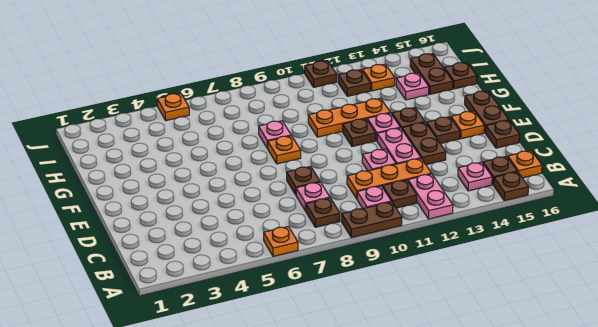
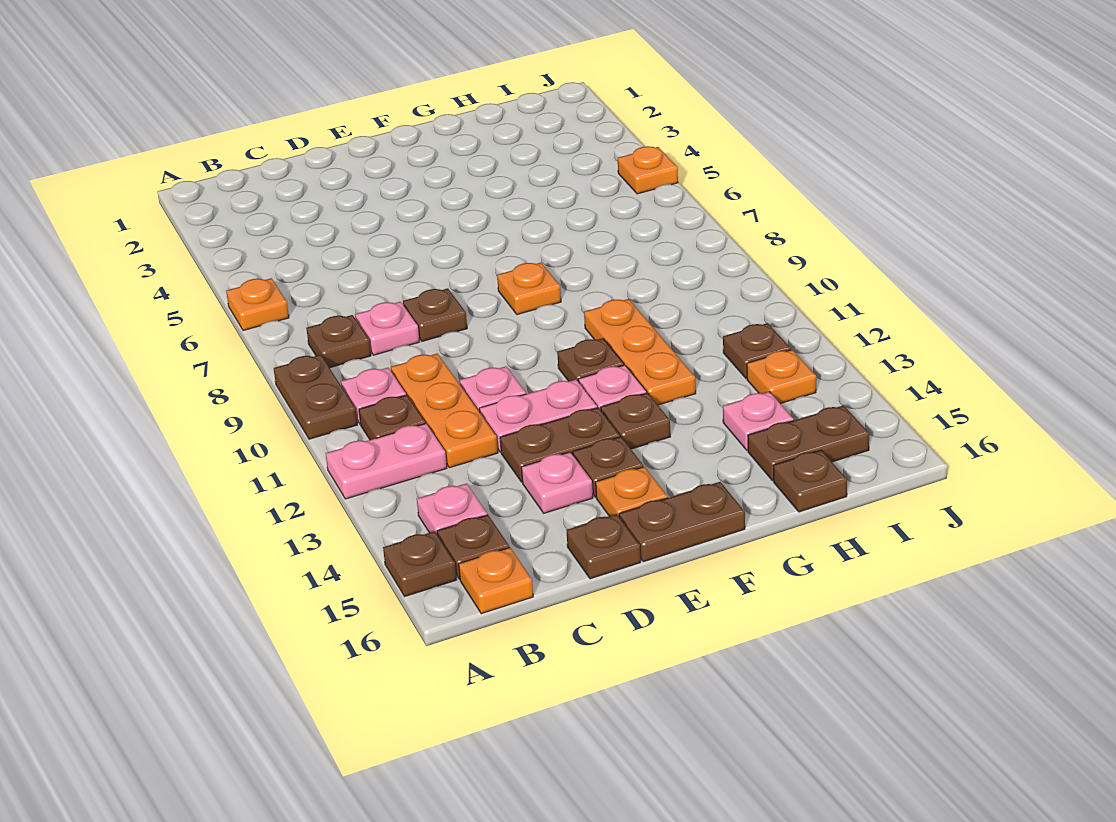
pink plate G8 level 1 -> pink plate D14 level 1
brown plate J11 level 1 -> none

